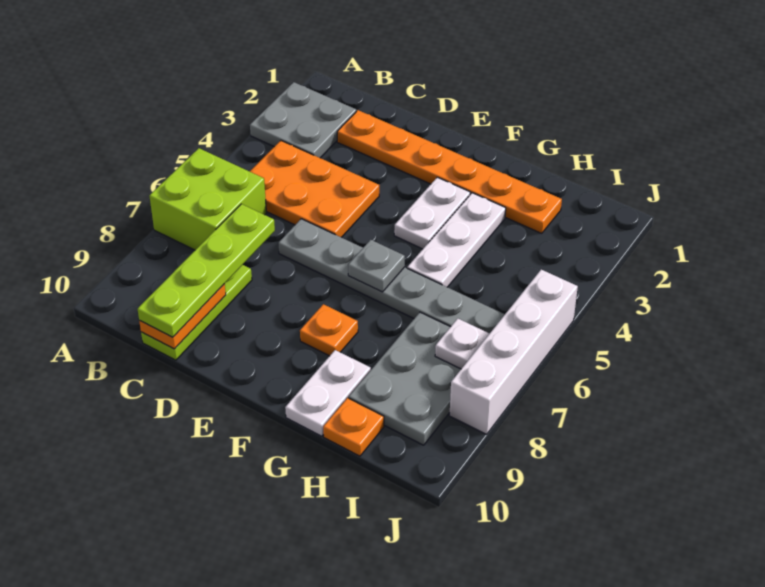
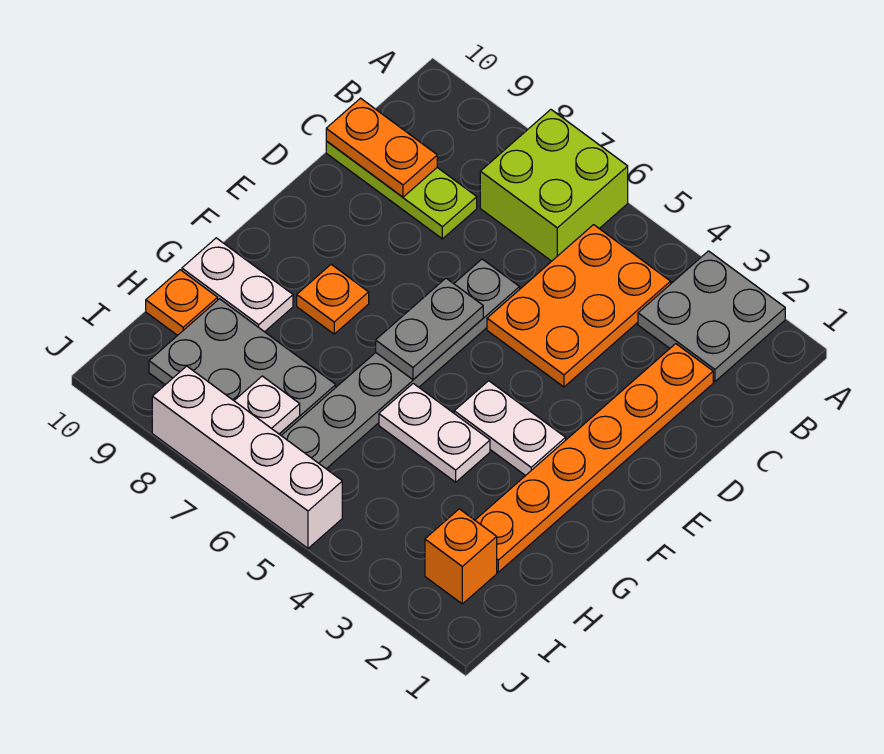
lime plate C7:C10 level 3 -> none
grey plate F6 level 2 -> grey plate E6:F6 level 2
white plate G3:G5 level 1 -> white plate G4:G5 level 1
none -> orange brick I2 level 1

